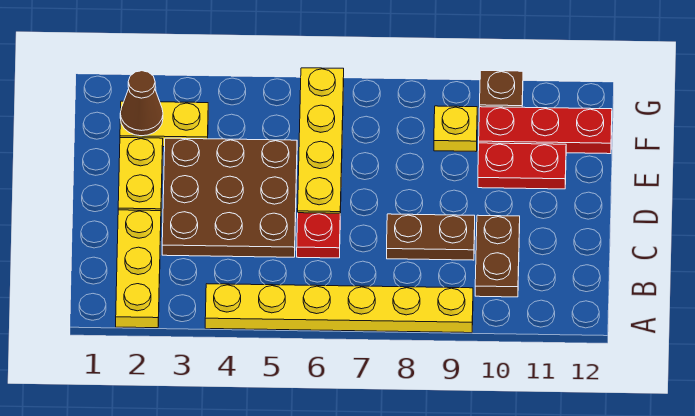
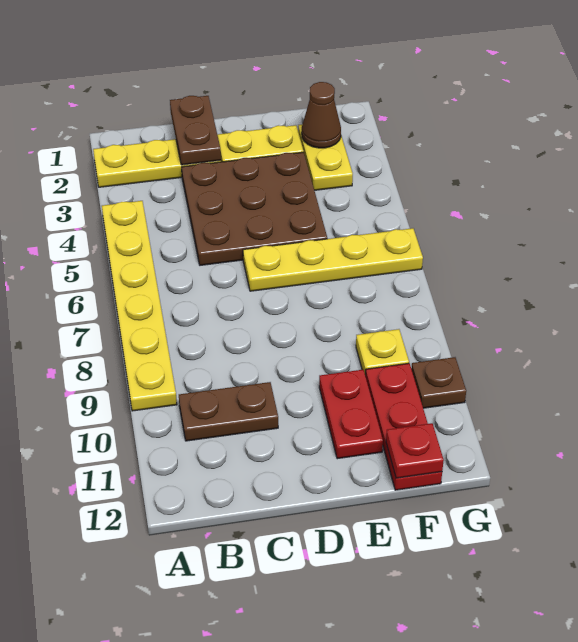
red plate C6 level 1 -> red plate F12 level 2
brown plate C8:C9 level 1 -> brown plate C1:C2 level 2

